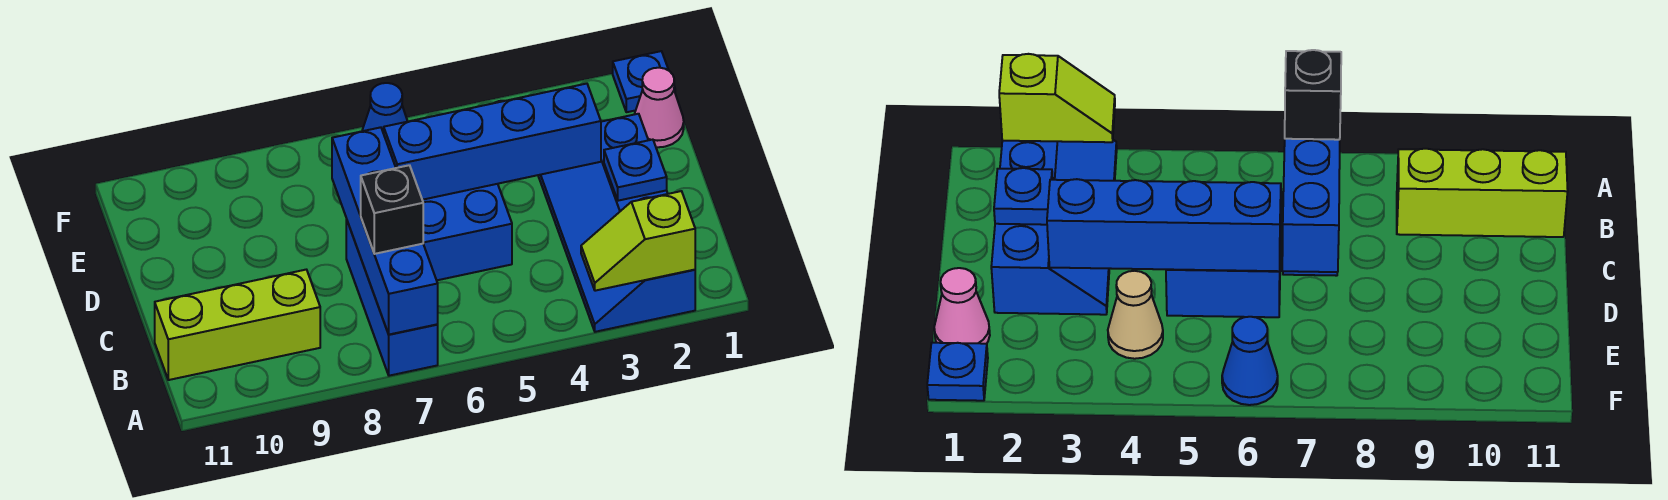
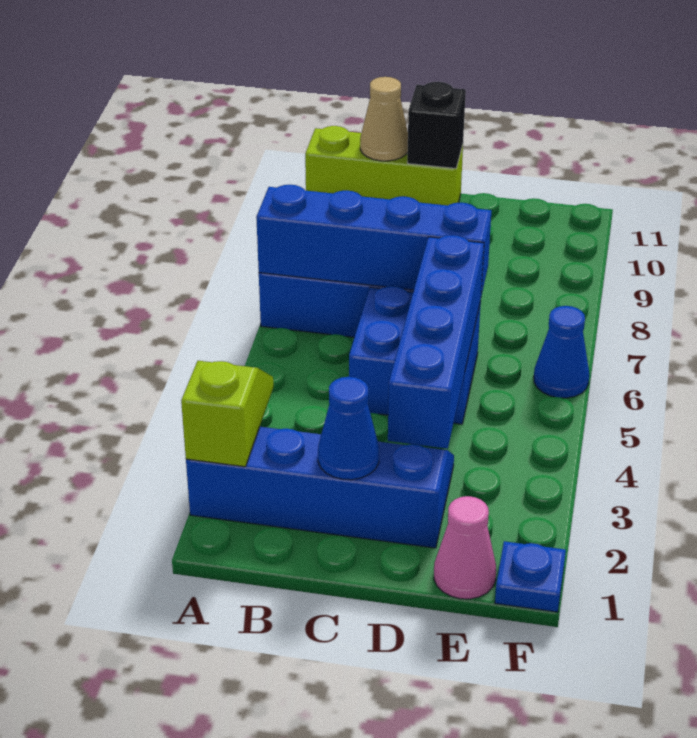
black brick B7 level 3 -> black brick C11 level 2
lime brick B9:B11 level 1 -> lime brick A11:C11 level 1
blue plate C2 level 2 -> blue cone C2 level 2
tan cone E4 level 1 -> tan cone B11 level 2

